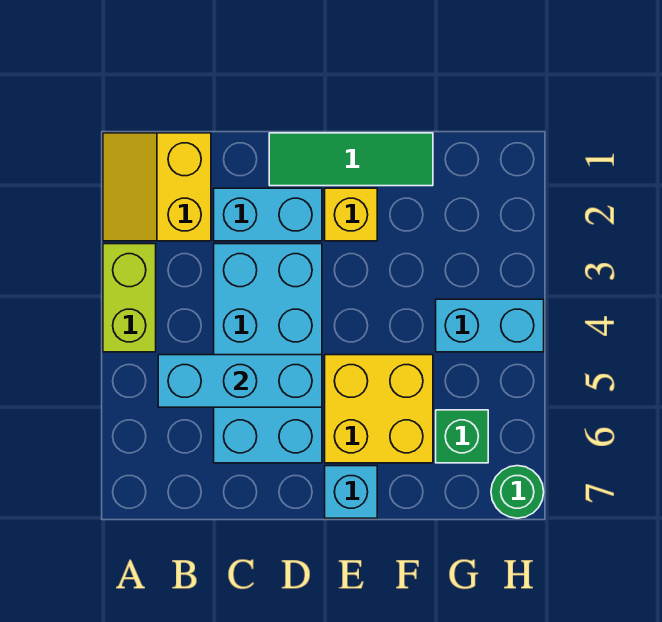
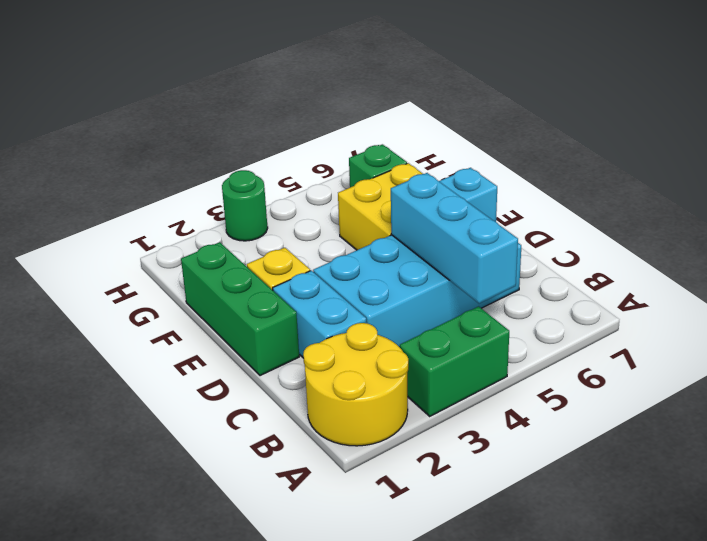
yellow slope A1:B2 level 1 top B -> yellow round brick A1:B2 level 1
lime brick A3:A4 level 1 -> green brick A3:A4 level 1
green tile D1:F1 level 1 -> green brick D1:F1 level 1
cyan brick G4:H4 level 1 -> none
green round brick H7 level 1 -> green round brick H3 level 1

